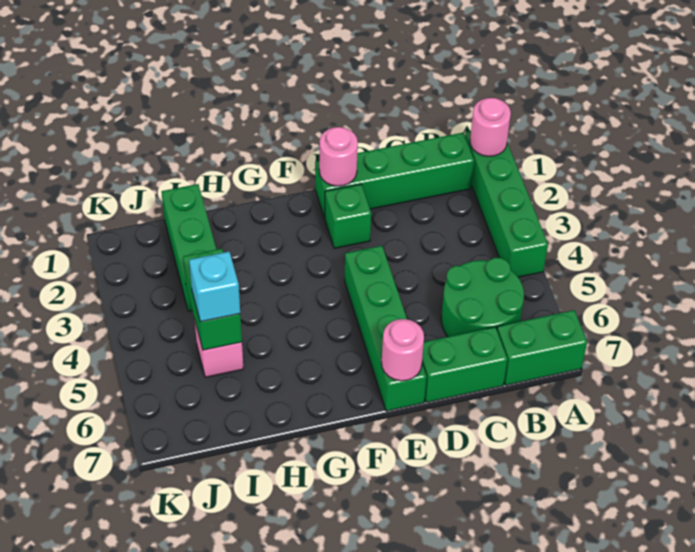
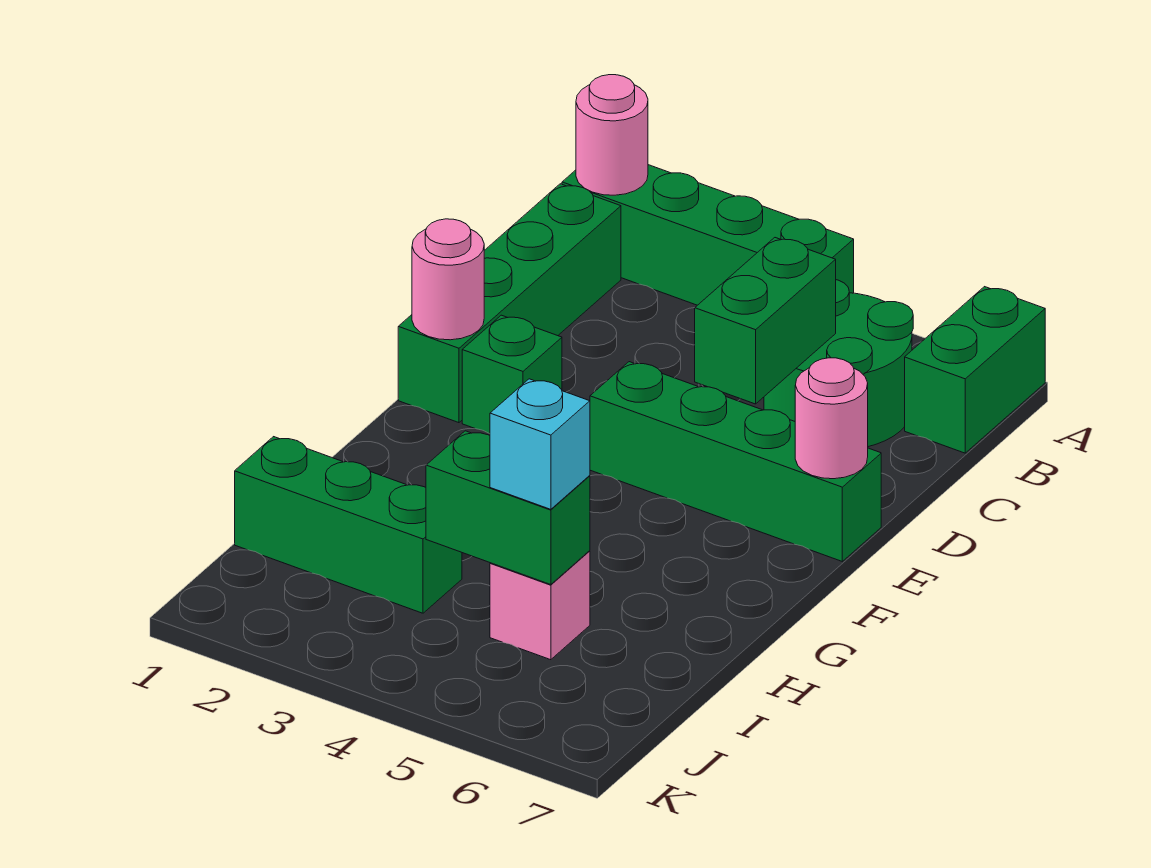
green brick C7:D7 level 1 -> green brick C5:D5 level 2

